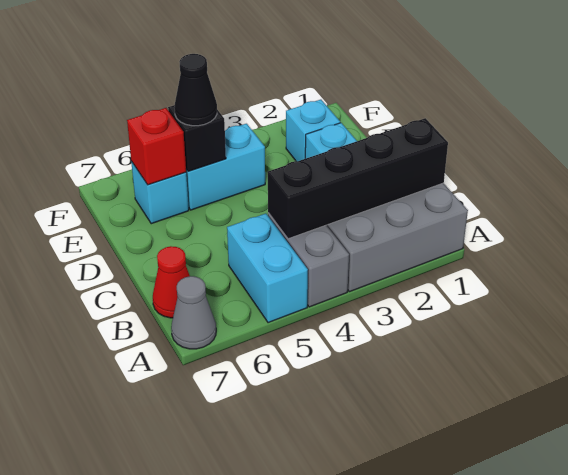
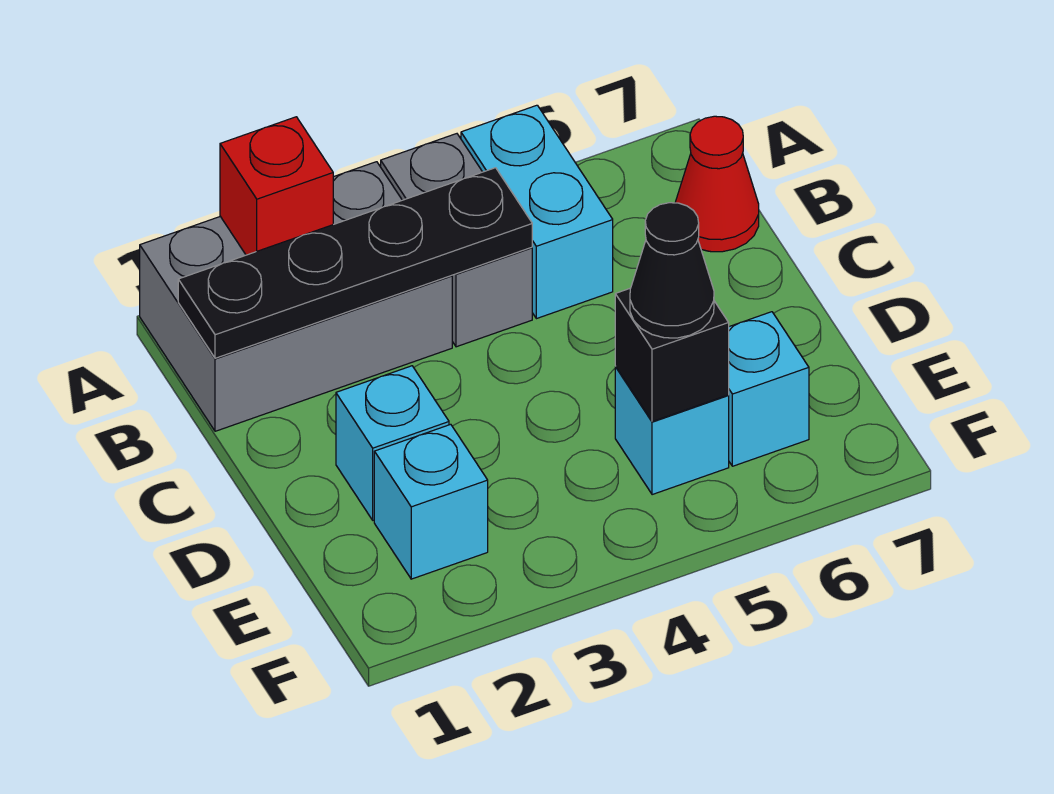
grey cone A7 level 1 -> none
black brick B1:B4 level 2 -> black plate B1:B4 level 2
cyan brick E4:E5 level 1 -> cyan brick E5 level 1
red brick E6 level 2 -> red brick A2 level 2

